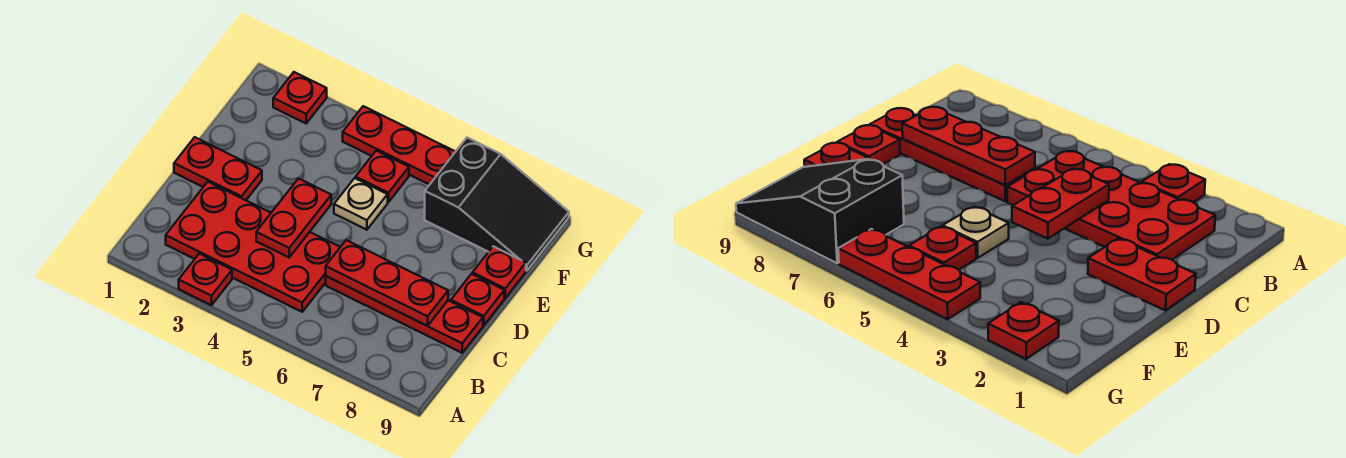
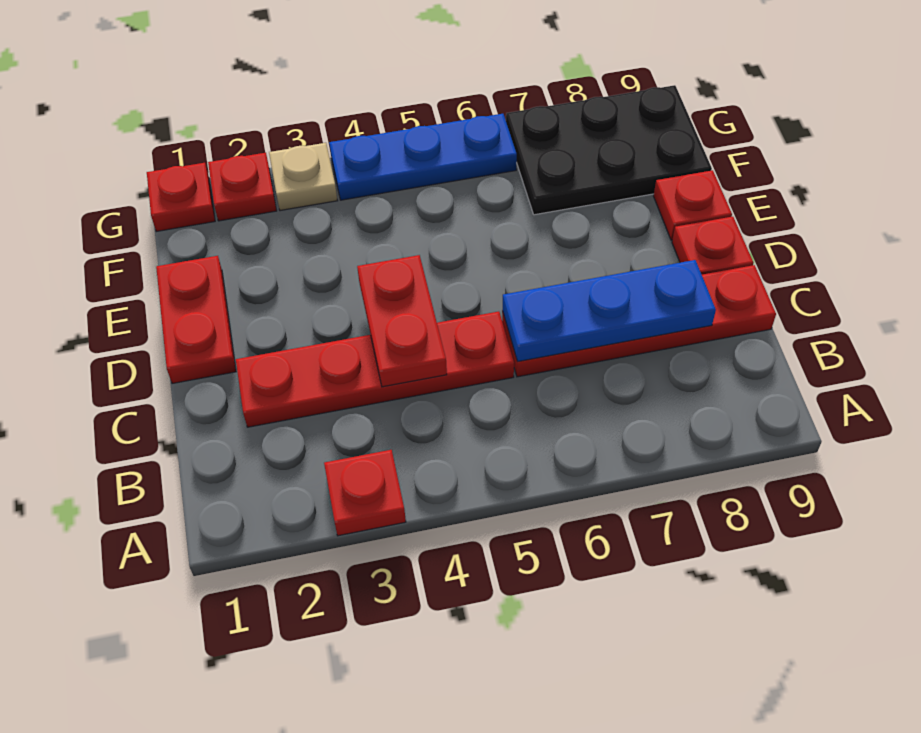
red plate B2:C5 level 1 -> red plate C2:C5 level 1
red plate C6:C8 level 2 -> blue plate C6:C8 level 2
red plate D1:D2 level 1 -> red plate D1:E1 level 1
tan plate E5 level 1 -> tan plate G3 level 1
red plate F5 level 1 -> red plate G1 level 1
black slope F7:G9 level 1 top 7 -> black plate F7:G9 level 1
red plate G4:G6 level 1 -> blue plate G4:G6 level 1

